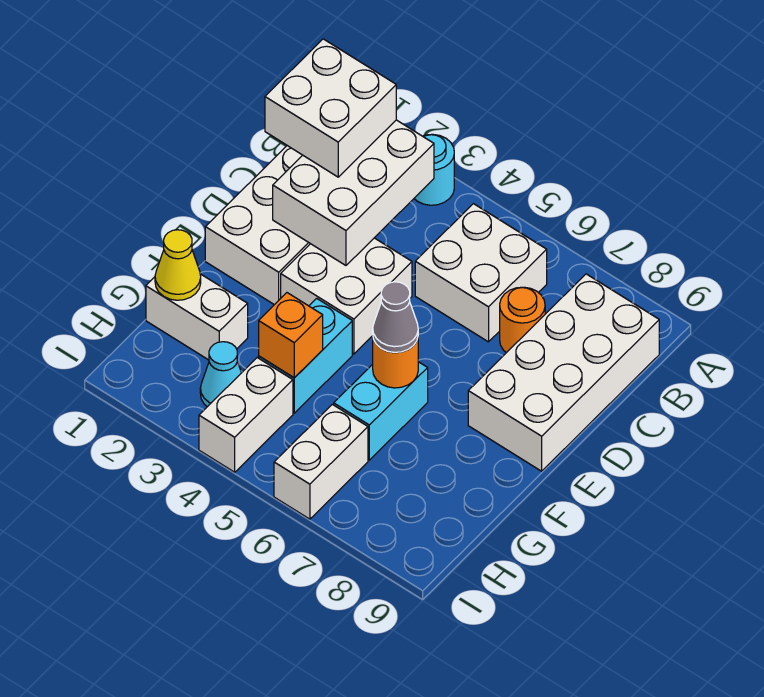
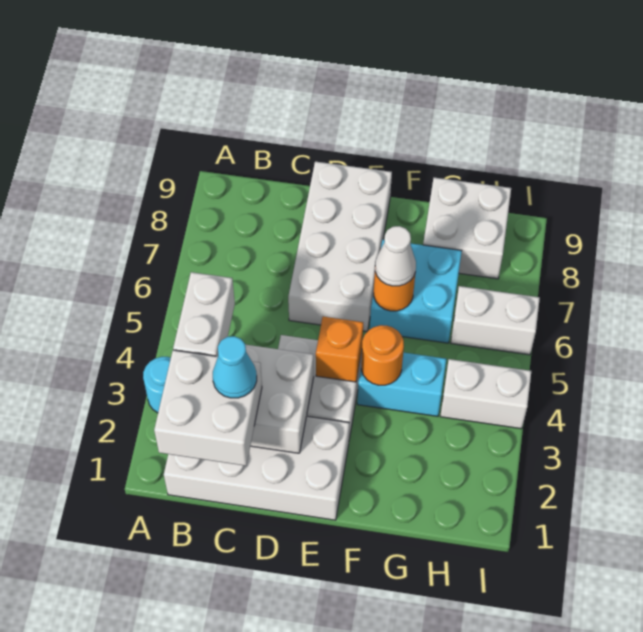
white brick B5:C6 level 1 -> white brick G8:H9 level 1
white brick B8:E9 level 1 -> white brick D6:E9 level 1
orange round brick C7 level 1 -> orange round brick F4 level 2
cyan brick F6:G6 level 1 -> cyan brick F6:G7 level 1
grey cone F6 level 3 -> white cone F6 level 3
white brick G1:G2 level 1 -> white brick B3:B4 level 3
yellow cone G1 level 2 -> none
orange brick G4 level 2 -> orange brick E4 level 2
cyan cone H3 level 1 -> cyan cone C2 level 4

